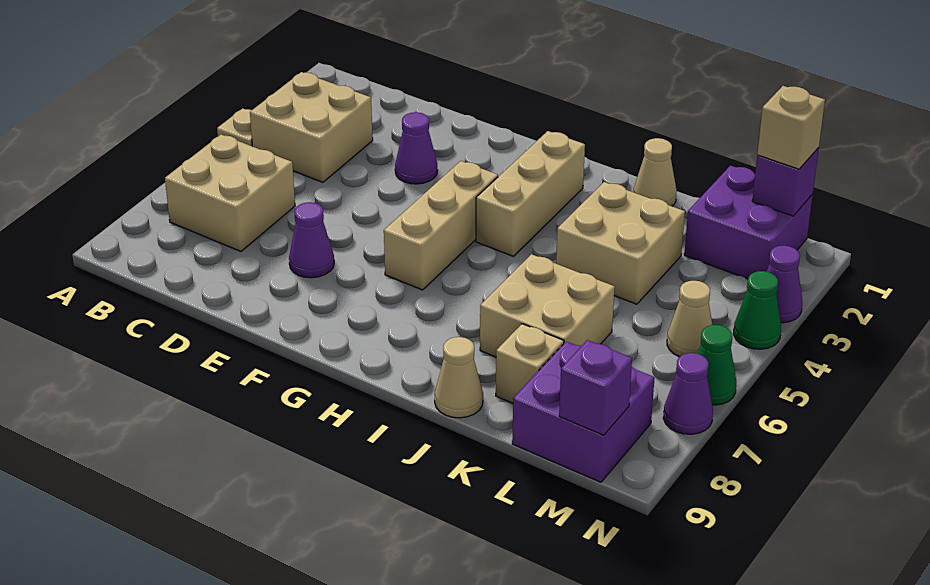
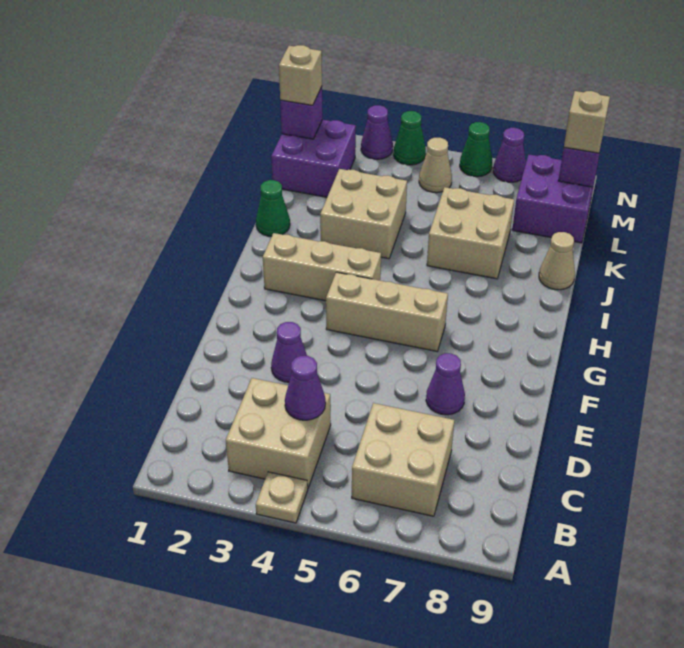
none -> purple cone C4 level 2
tan cone J1 level 1 -> green cone J1 level 1
tan brick K8 level 1 -> tan brick M9 level 3

